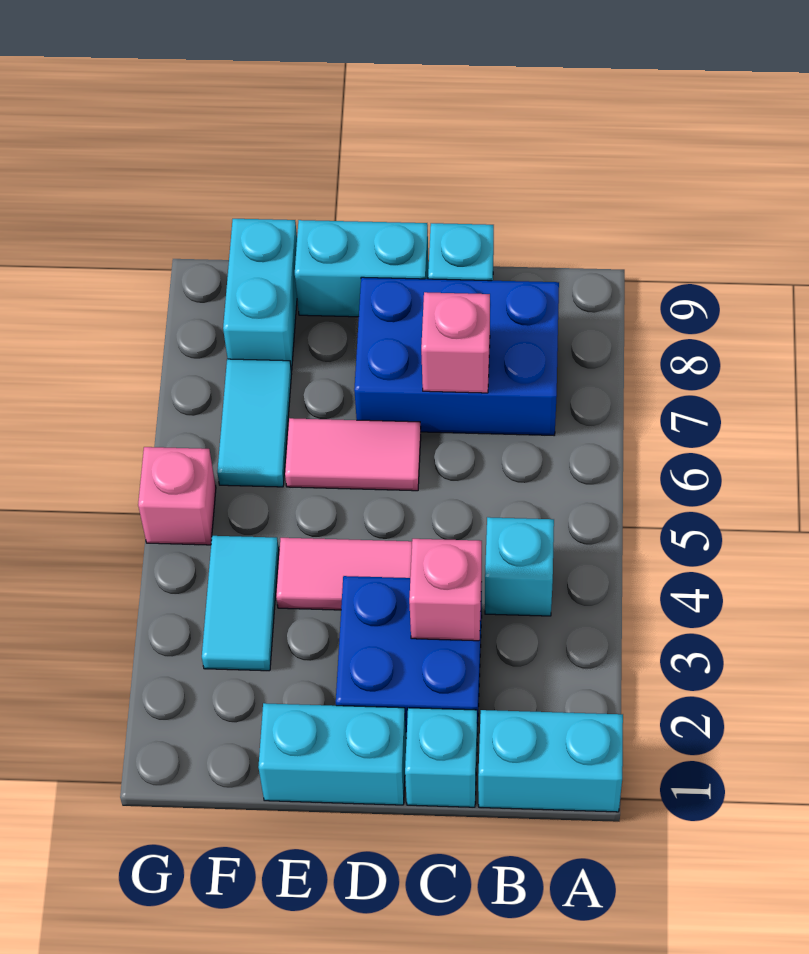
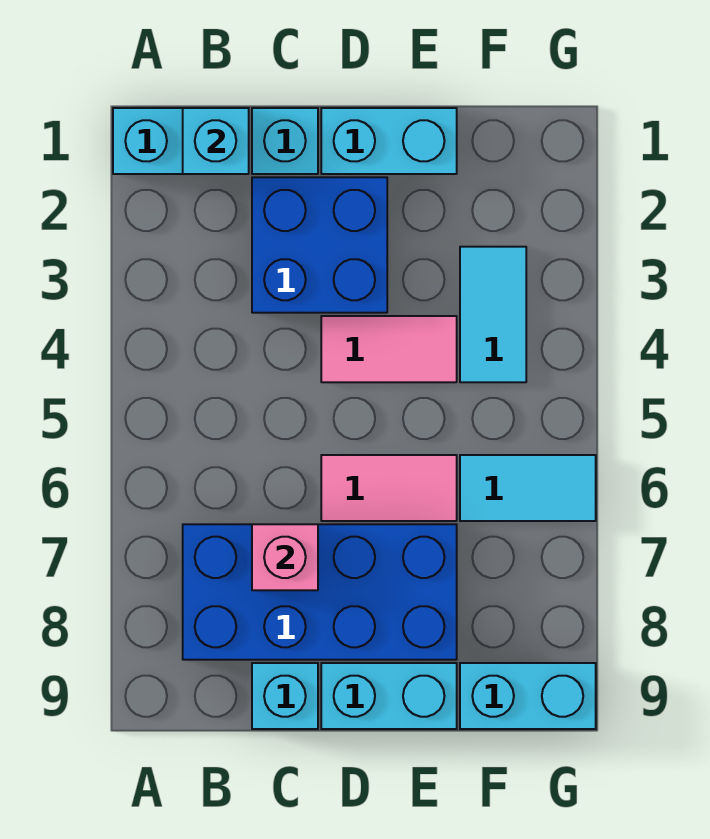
cyan brick B4 level 1 -> cyan brick B1 level 2
blue brick B7:D8 level 1 -> blue brick B7:E8 level 1
pink brick C3 level 2 -> none
cyan tile F6:F7 level 1 -> cyan tile F6:G6 level 1
cyan brick F8:F9 level 1 -> cyan brick F9:G9 level 1
pink brick G5 level 1 -> none

